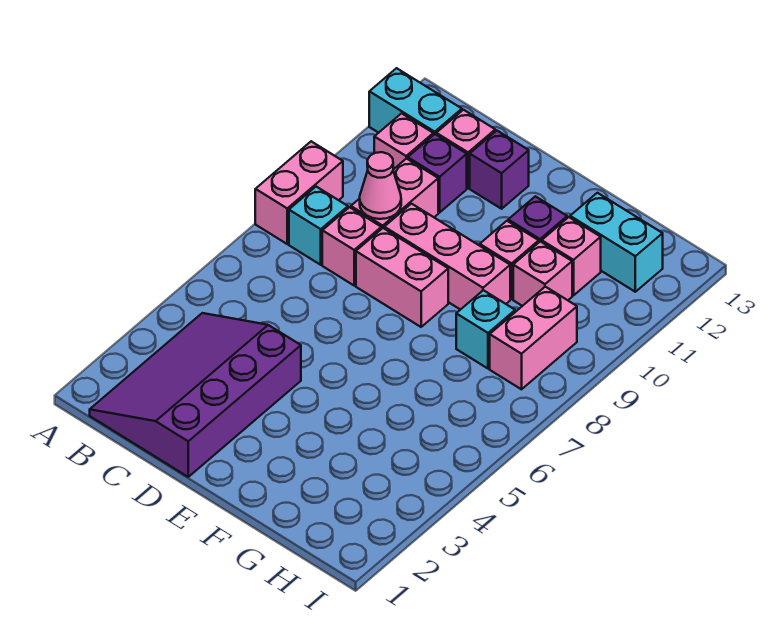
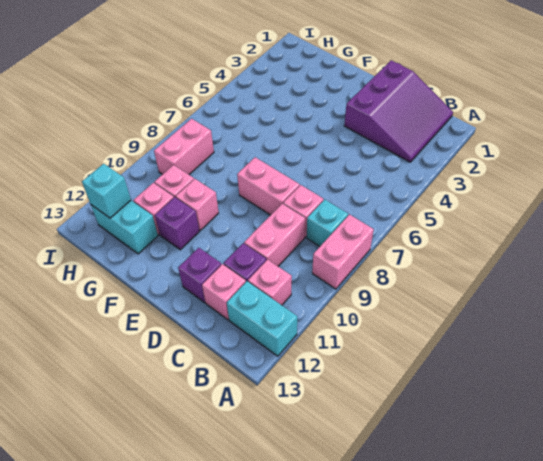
purple slope B1:D4 level 1 top D -> purple slope B1:D3 level 1 top D
pink cone C9 level 2 -> none
pink brick D9:F9 level 1 -> none
cyan brick G8 level 1 -> cyan brick H12 level 2

